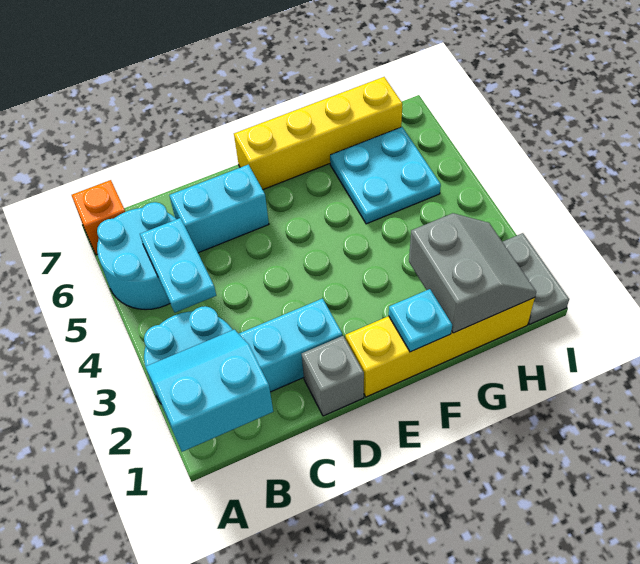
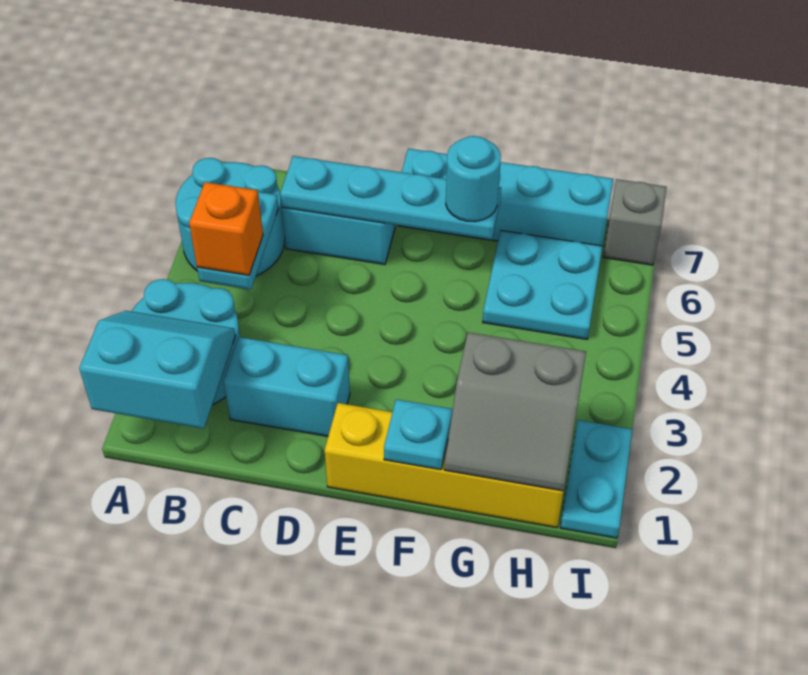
orange brick A7 level 1 -> orange brick B4 level 3
none -> cyan plate C6:F6 level 2
grey brick D1 level 1 -> grey brick I7 level 1
yellow brick E7:H7 level 1 -> cyan brick E7:H7 level 1
none -> cyan round brick F6 level 3
grey slope G1:H2 level 2 top G -> grey slope G1:H2 level 2 top 2
grey plate I1:I2 level 1 -> cyan plate I1:I2 level 1

